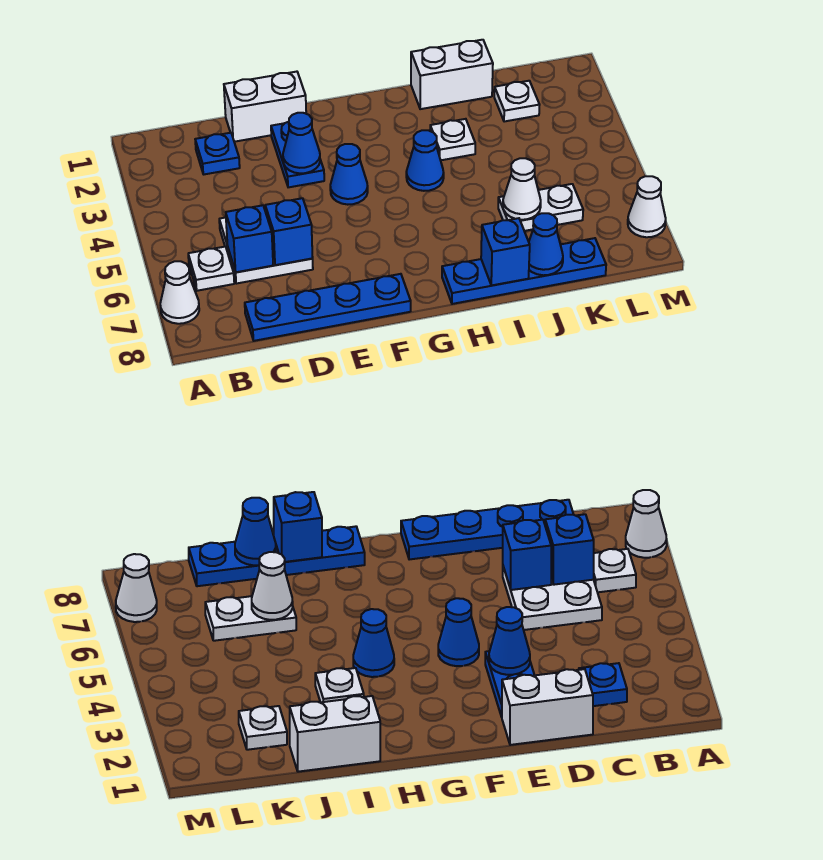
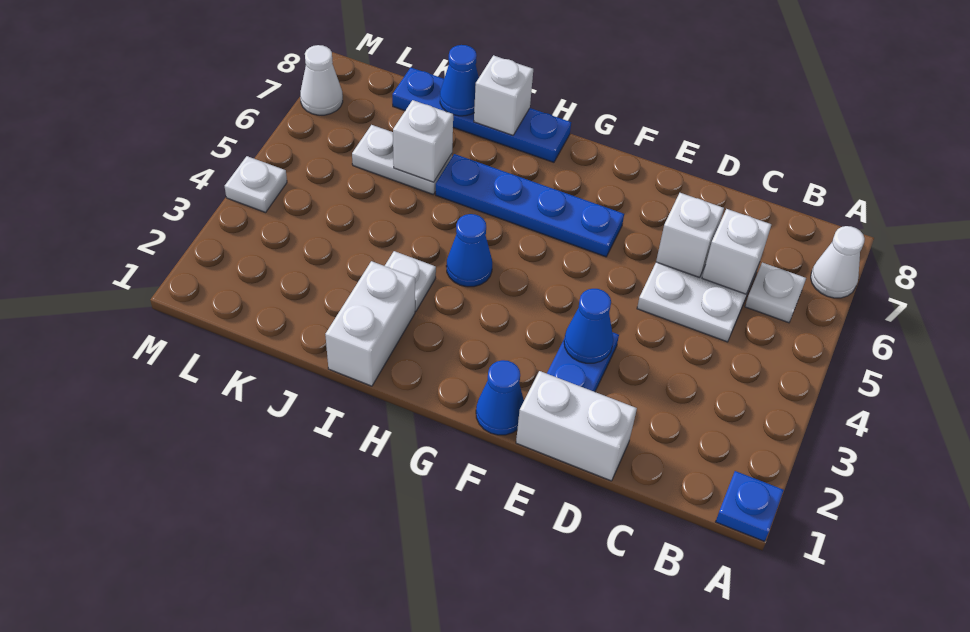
blue plate C2 level 1 -> blue plate A1 level 1
blue brick C6 level 2 -> white brick C6 level 2
blue plate C8:F8 level 1 -> blue plate F6:I6 level 1
blue brick D6 level 2 -> white brick D6 level 2
blue cone F4 level 1 -> blue cone F1 level 1
white brick I1:J1 level 1 -> white brick I1:I2 level 1
blue brick I8 level 2 -> white brick I8 level 2
white cone J6 level 2 -> white brick J6 level 2
white plate K2 level 1 -> white plate M4 level 1

